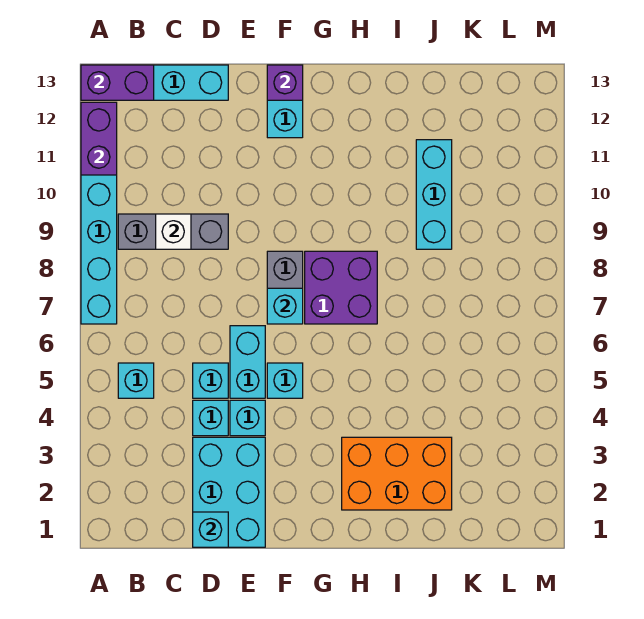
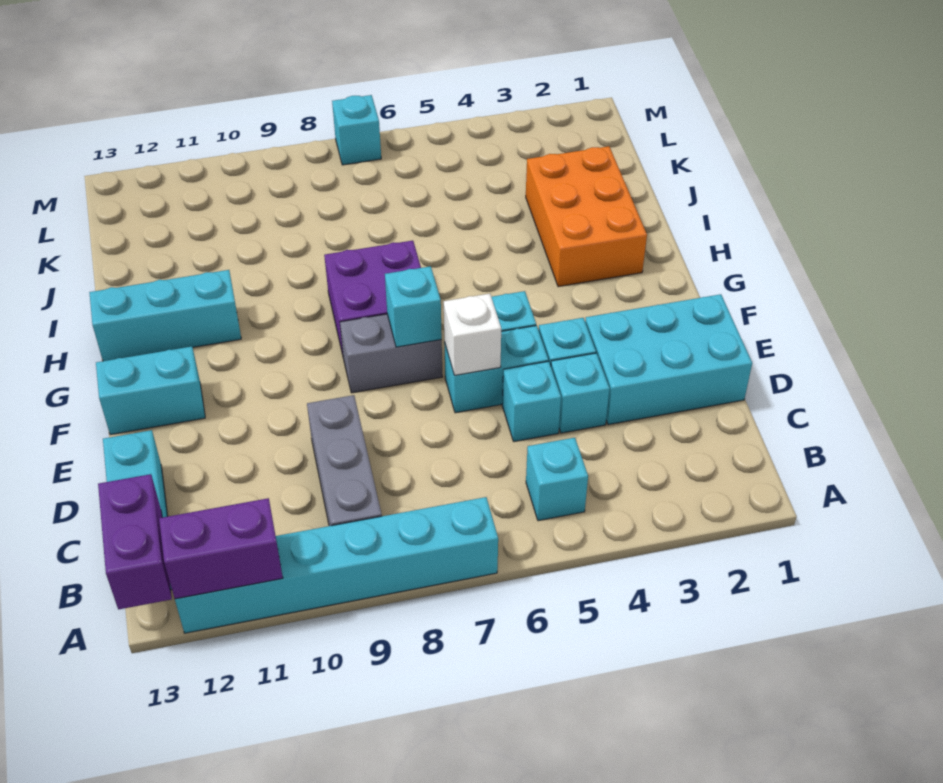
white brick C9 level 2 -> white brick E6 level 2
cyan brick D1 level 2 -> cyan brick M7 level 1
purple brick F13 level 2 -> none
cyan brick J9:J11 level 1 -> cyan brick H11:H13 level 1

